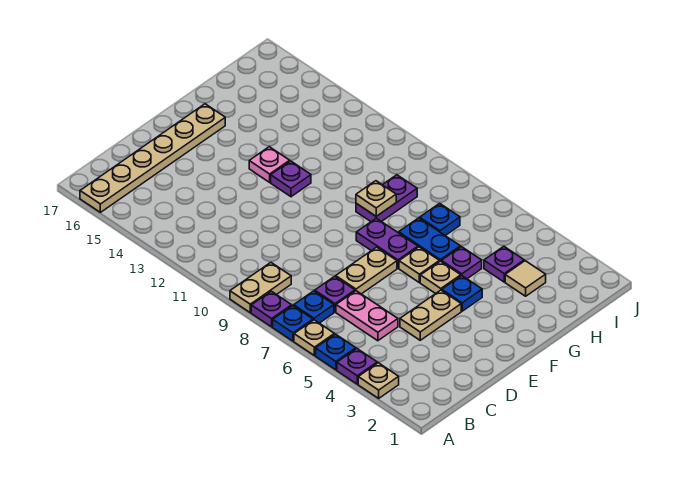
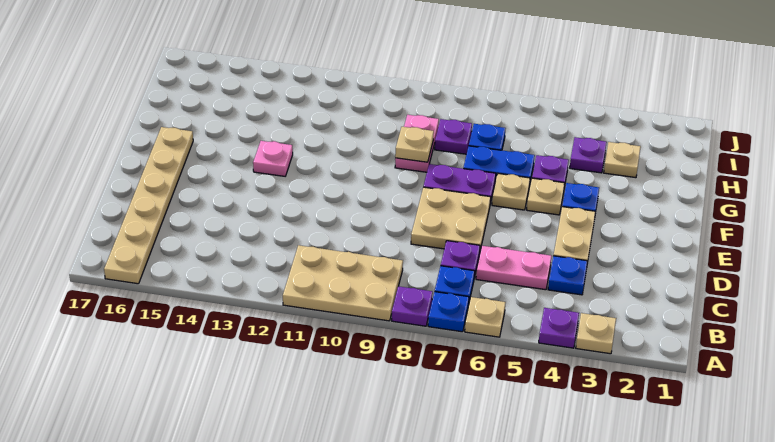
blue plate A5 level 1 -> blue plate C4 level 1
tan plate A9:B9 level 1 -> tan plate A9:B11 level 1
tan plate D7:E7 level 1 -> tan plate D7:E8 level 1
purple plate F12 level 1 -> purple plate H8 level 1
purple plate G9:H9 level 1 -> pink plate G9:H9 level 1
tan tile H3 level 1 -> tan plate H3 level 1

